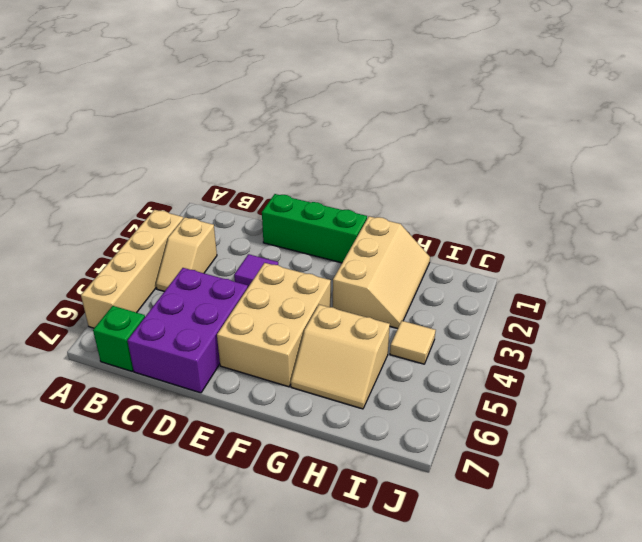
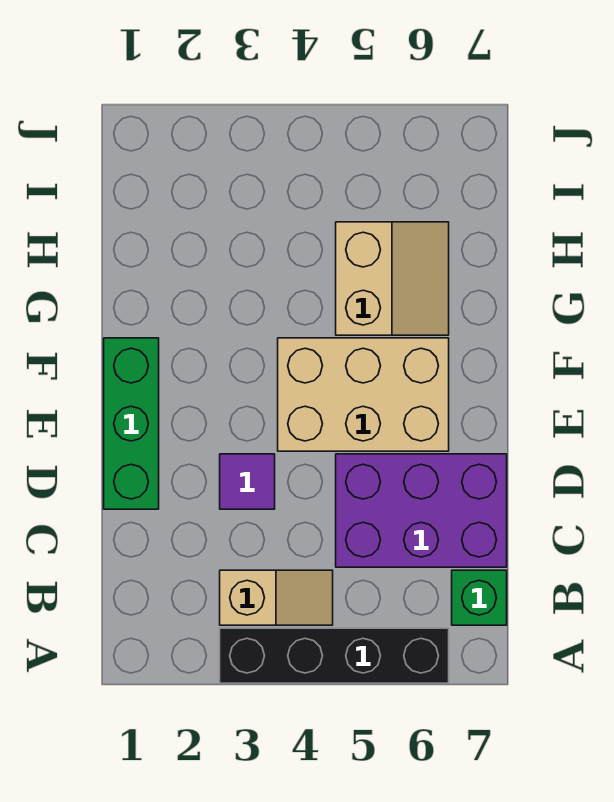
tan brick A3:A6 level 1 -> black brick A3:A6 level 1
tan slope G1:H3 level 1 top G -> none
tan tile I4 level 1 -> none

